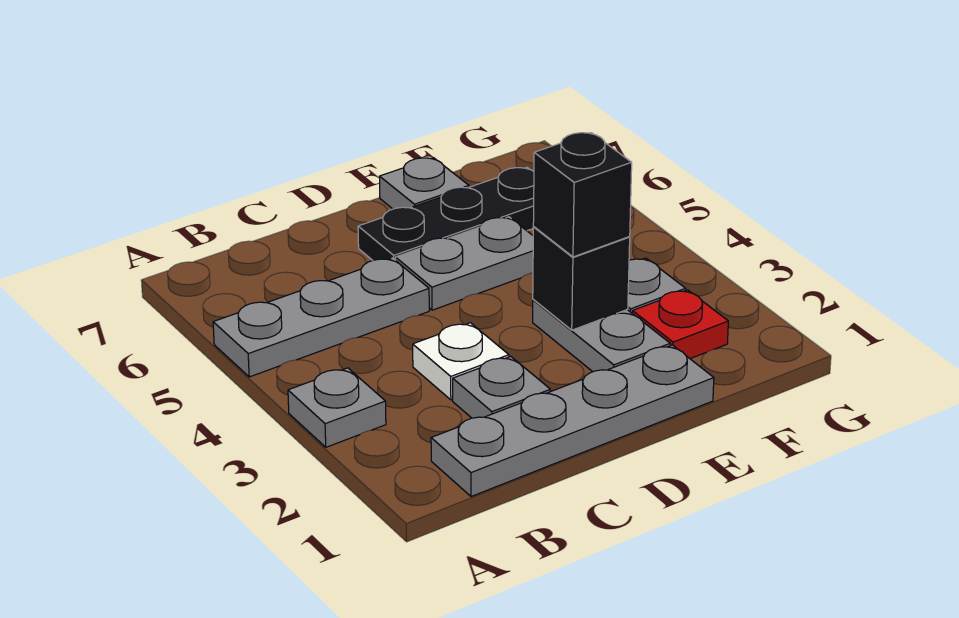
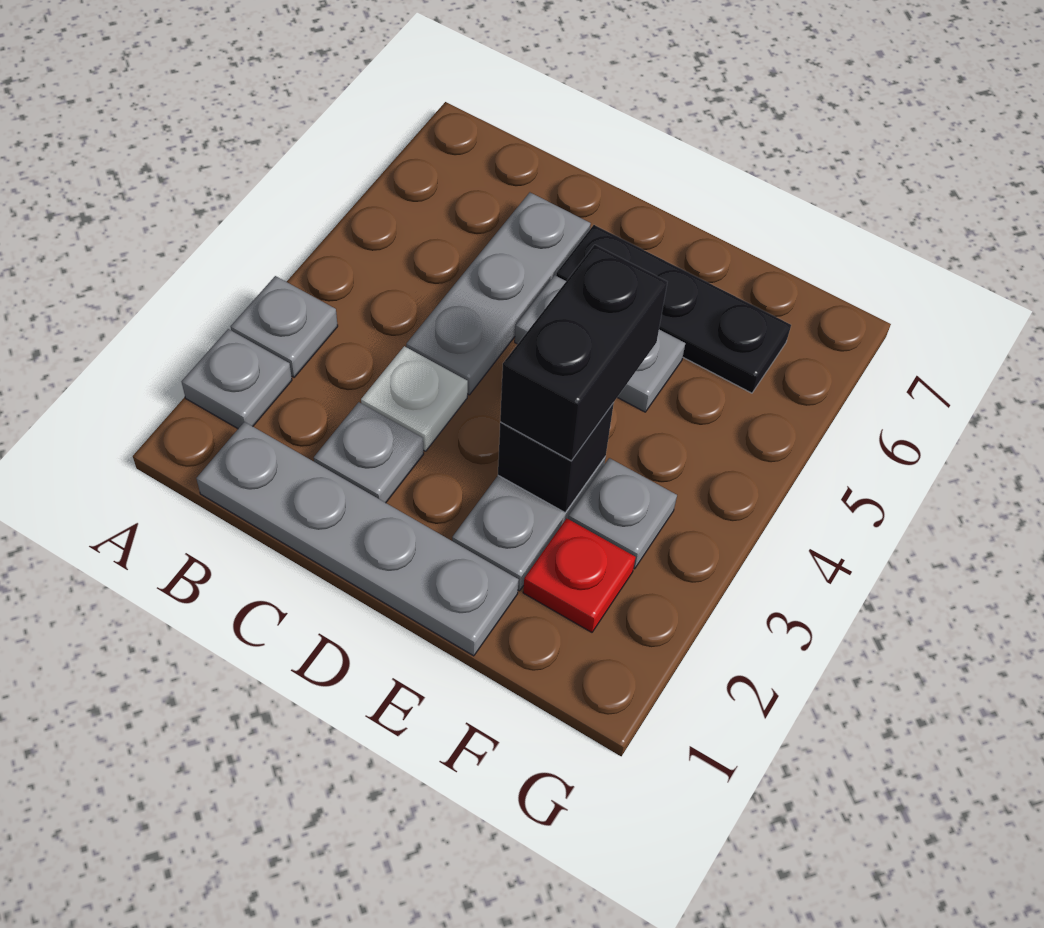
grey plate A5:C5 level 1 -> grey plate C4:C6 level 1
black brick E3 level 3 -> black brick E3:E4 level 3
grey plate E7 level 1 -> grey plate A2 level 1

